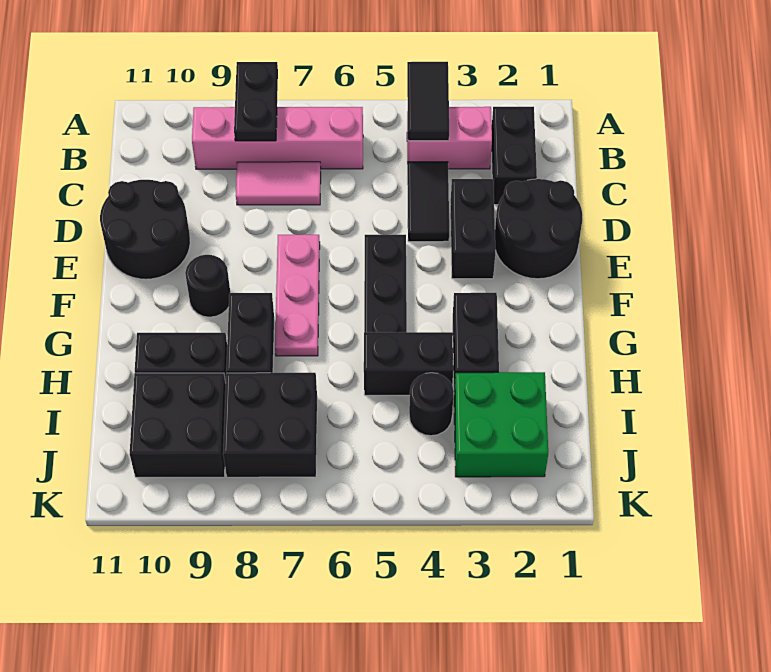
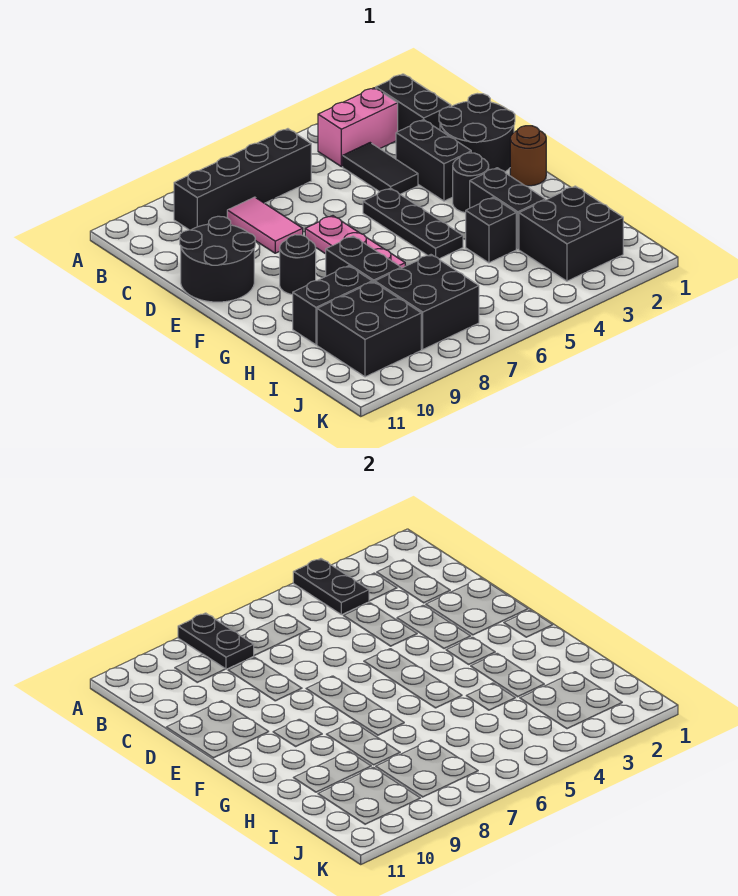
black tile A4:B4 level 2 -> black plate A4:B4 level 2
pink brick B6:B9 level 1 -> black brick B6:B9 level 1
pink tile C7:C8 level 1 -> pink tile C8:D8 level 1
none -> brown round brick F1 level 1
black brick H4:H5 level 1 -> black brick H4 level 1
green brick I2:J3 level 1 -> black brick I2:J3 level 1
black round brick I4 level 1 -> black round brick F3 level 1

